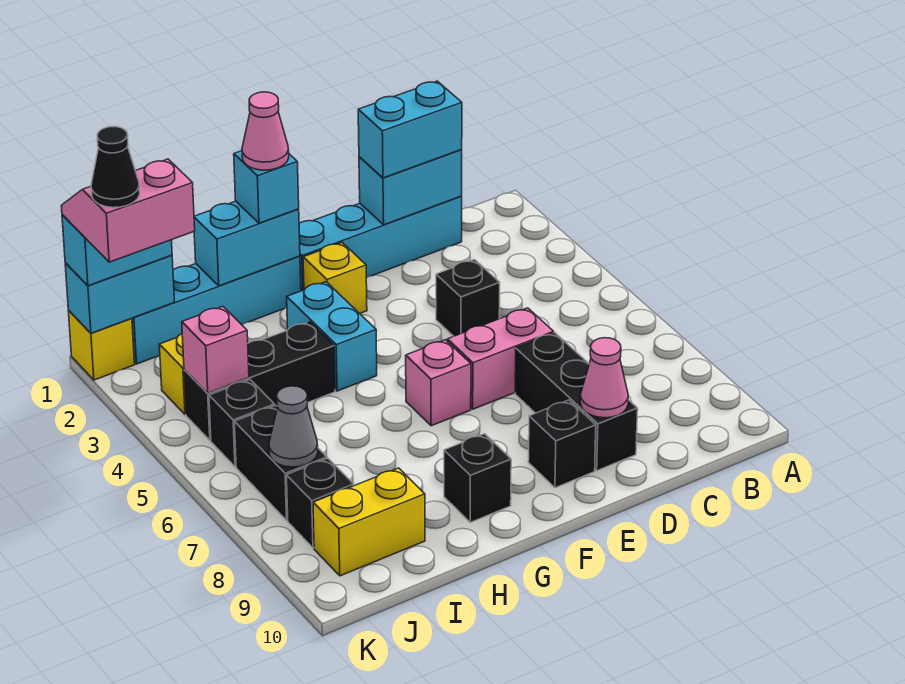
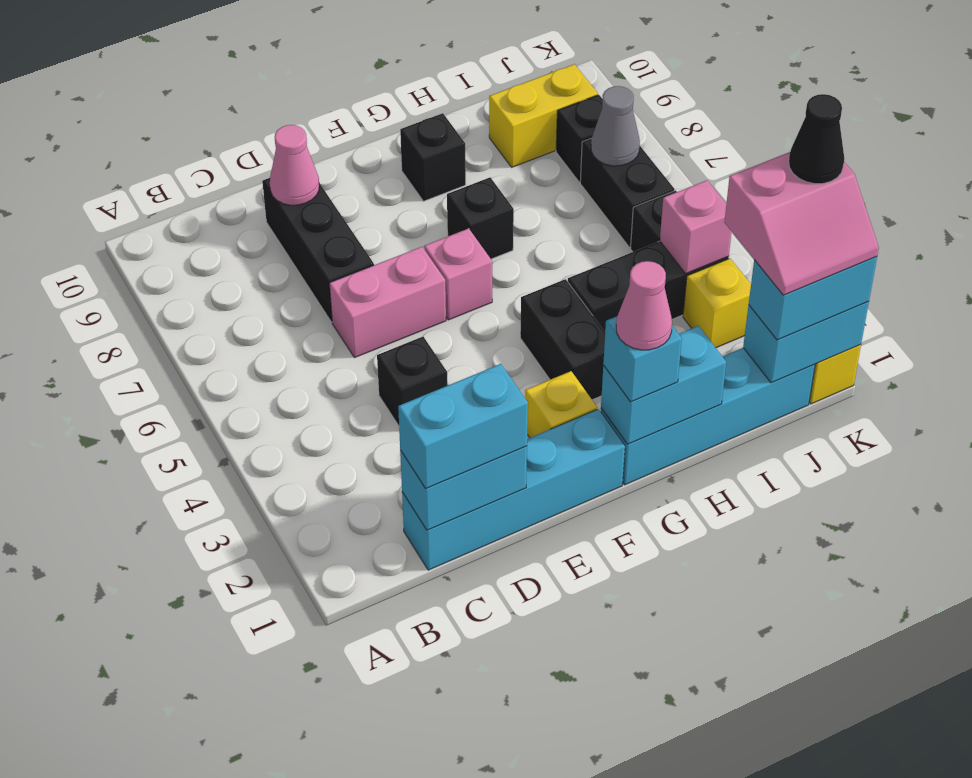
black brick E9 level 1 -> black brick G7 level 1
cyan brick G3:G4 level 1 -> black brick G3:G4 level 1

